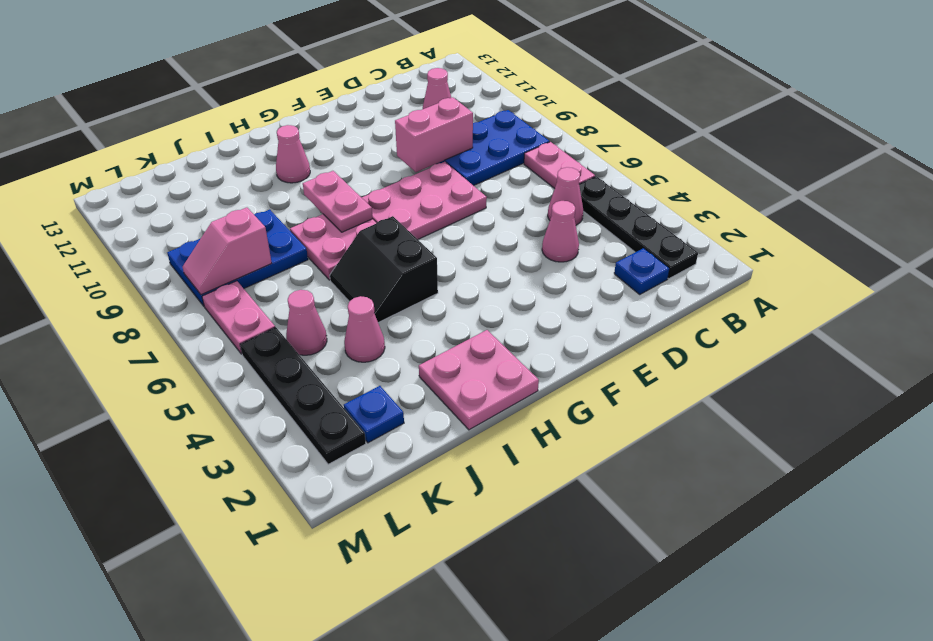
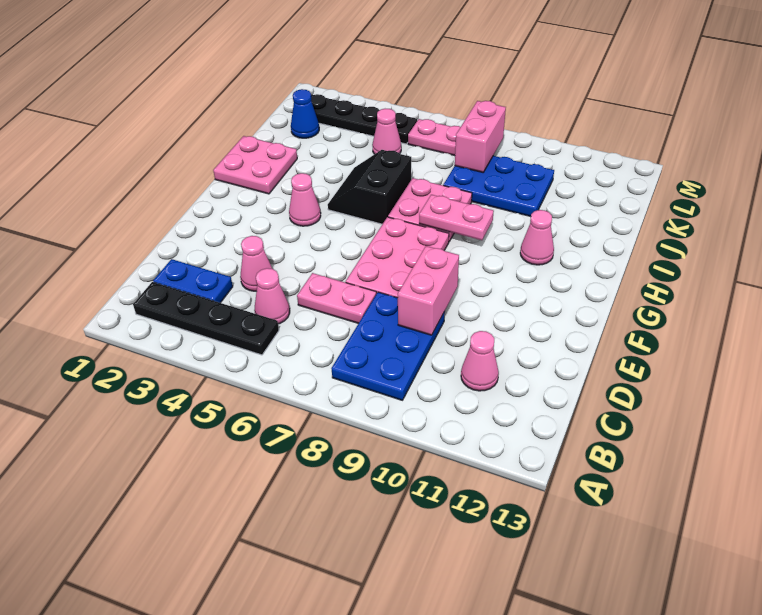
pink plate B6:B7 level 1 -> pink plate D6:D7 level 1
blue plate C2 level 1 -> blue plate C2:C3 level 1
black slope H5:I6 level 1 top H -> black slope H5:I6 level 1 top 6
pink cone J4 level 1 -> pink cone G4 level 1
blue plate J8:L9 level 1 -> blue plate J8:K10 level 1
blue plate K2 level 1 -> blue cone K2 level 1
pink slope K8:L8 level 2 top K -> pink brick K8:L8 level 2

